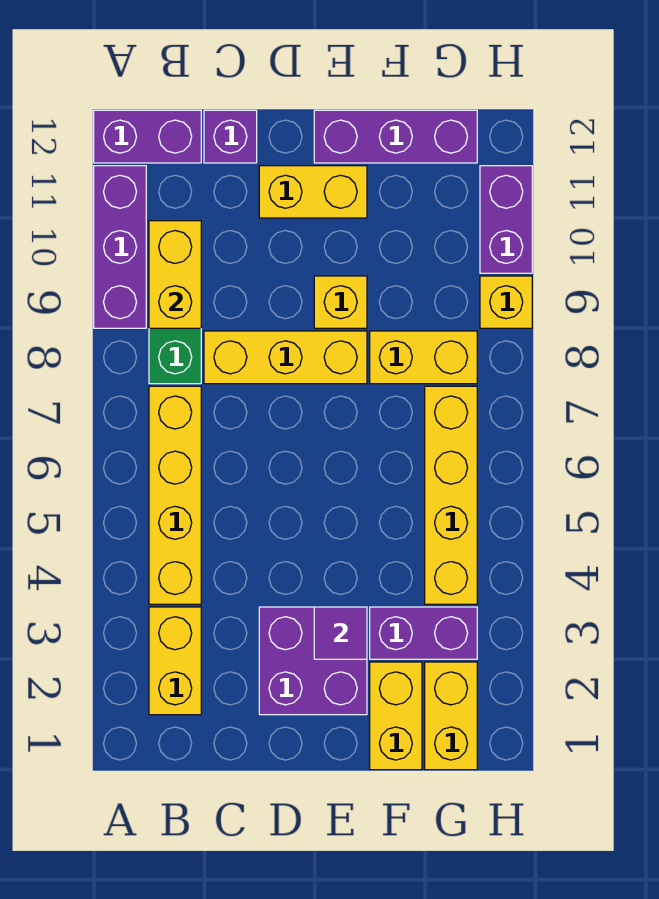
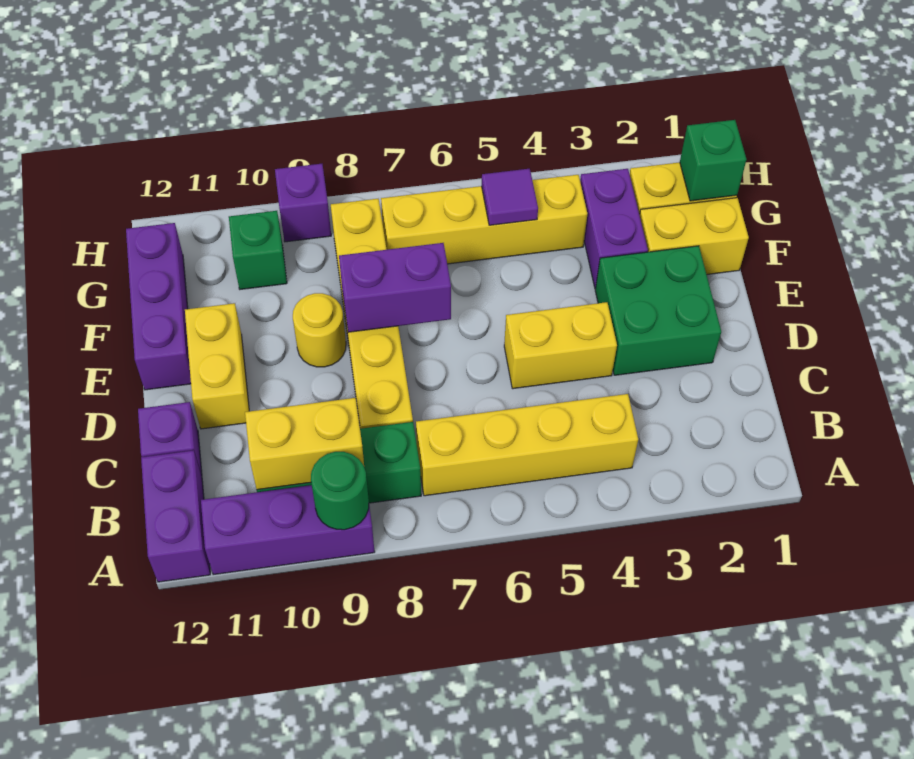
none -> green round brick A9 level 2
yellow brick B2:B3 level 1 -> yellow brick D4:D5 level 1
purple brick D2:E3 level 1 -> green brick D2:E3 level 1
purple tile E3 level 2 -> purple tile G5 level 2
yellow brick E9 level 1 -> yellow round brick E9 level 1
none -> green brick G1 level 2
none -> green brick G10 level 1
yellow brick H9 level 1 -> purple brick H9 level 1
purple brick H10:H11 level 1 -> purple brick E7:E8 level 2

